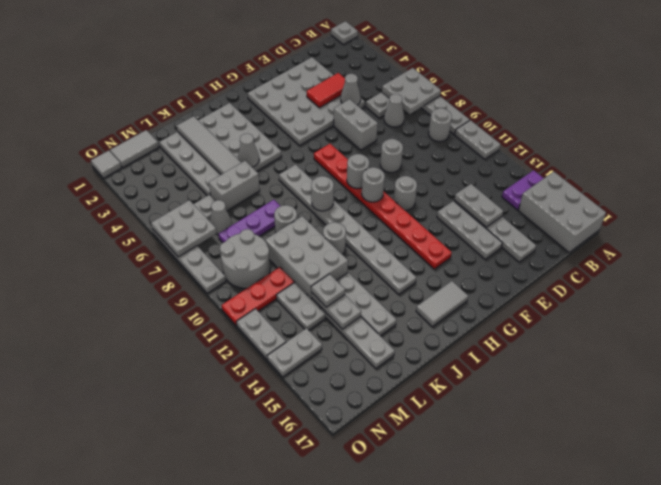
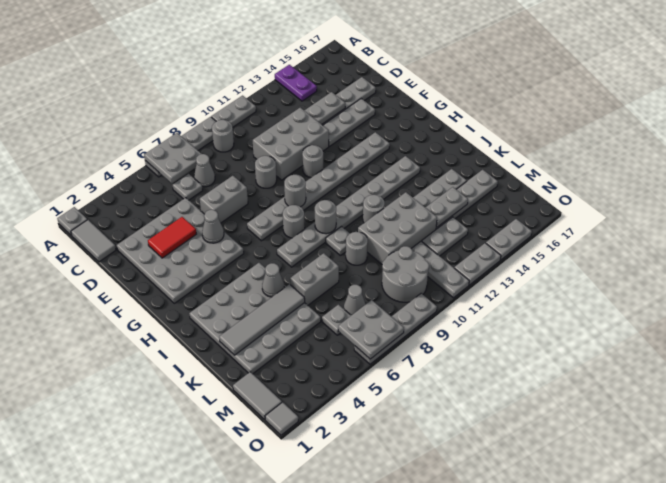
grey brick A15:B17 level 1 -> grey brick D10:E12 level 1
red tile D4:E4 level 2 -> red tile E3:E4 level 2
grey cone D5 level 2 -> grey cone F5 level 2
red plate G7:G14 level 1 -> grey plate G7:G14 level 1
grey round brick G10 level 2 -> grey round brick H8 level 1
grey tile H16:I16 level 1 -> grey tile B1:C1 level 1
grey brick K6:L6 level 1 -> grey brick K6:K7 level 1
purple plate K8:M8 level 1 -> none
grey plate L13 level 3 -> grey plate J9 level 1
red plate M11:O11 level 1 -> grey plate M11:O11 level 1
grey plate N14:O14 level 1 -> grey plate O14:O15 level 1

